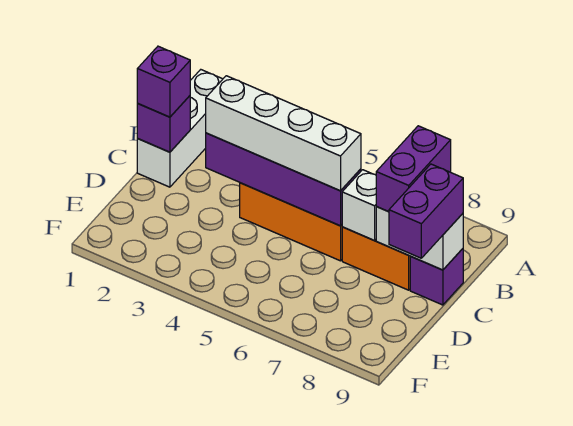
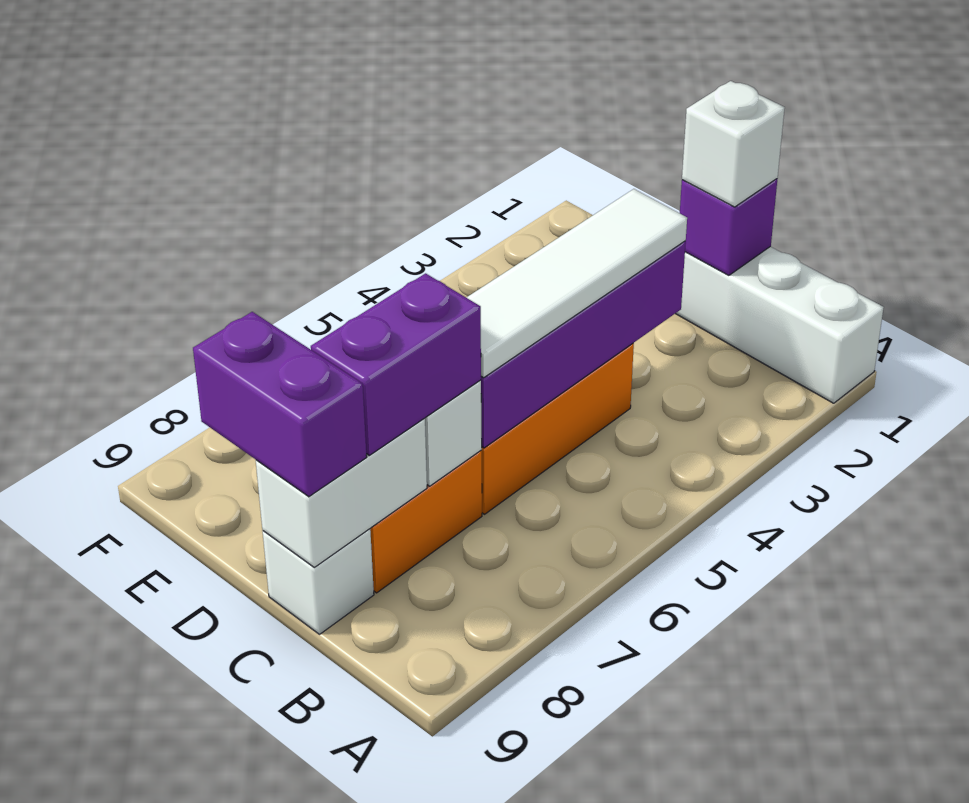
purple brick B8:C8 level 3 -> purple brick C7:C8 level 3
purple brick C1 level 3 -> white brick C1 level 3
white brick C3:C6 level 3 -> white tile C3:C6 level 3
purple brick C9 level 1 -> white brick C9 level 1

